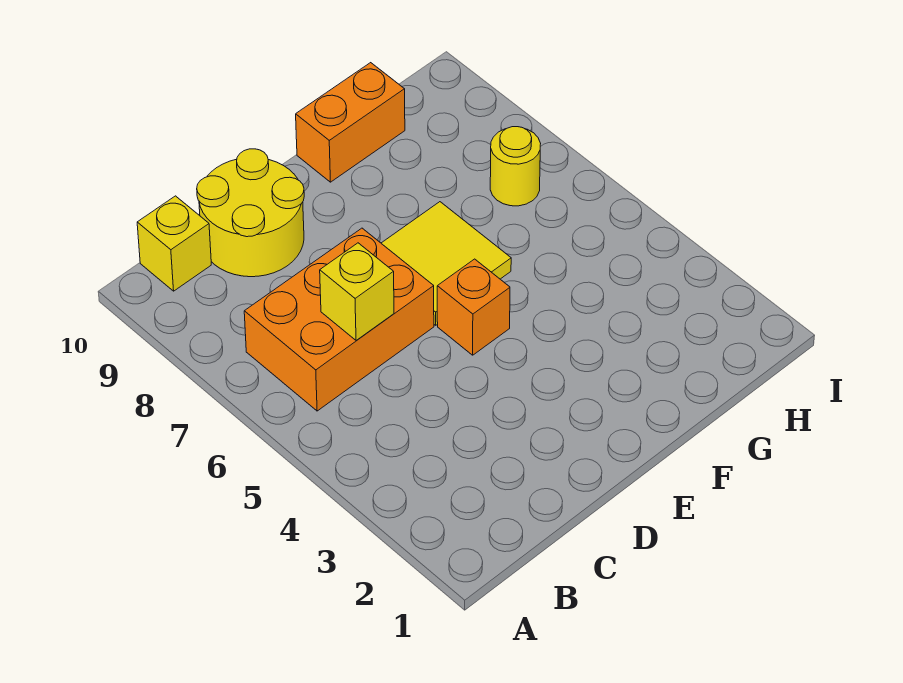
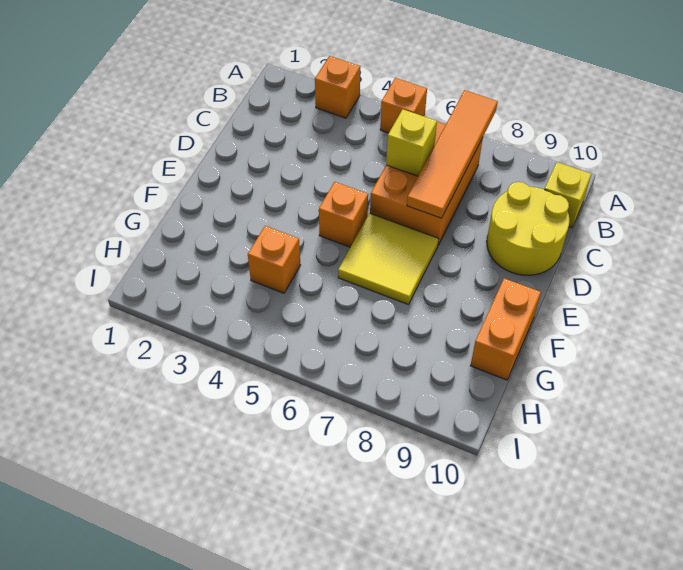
none -> orange brick A3 level 1
none -> orange brick A5 level 1
none -> orange tile A7:D7 level 2
none -> orange brick G4 level 1
yellow round brick H7 level 1 -> none

